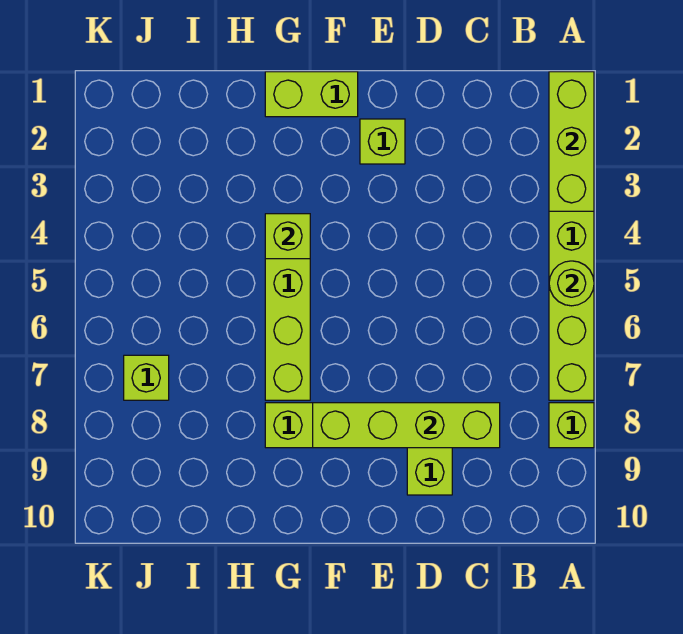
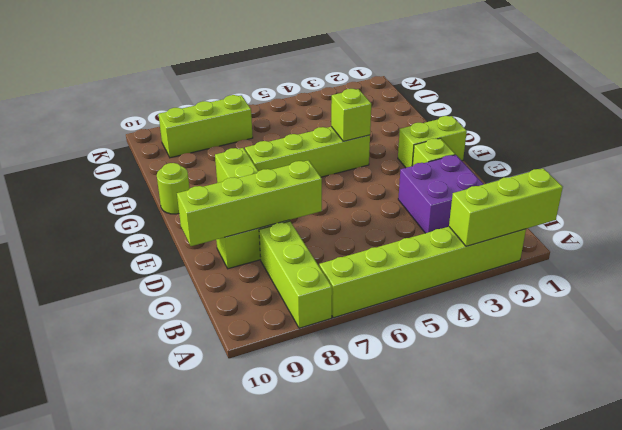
lime round brick A5 level 2 -> lime round brick G10 level 1
lime brick A8 level 1 -> lime brick A8:C8 level 1
none -> purple brick C2:D3 level 1
lime brick C8:F8 level 2 -> lime brick D7:D10 level 2
lime brick F1:G1 level 1 -> lime brick F1:F2 level 1
lime brick J7 level 1 -> lime brick J7:J9 level 1

